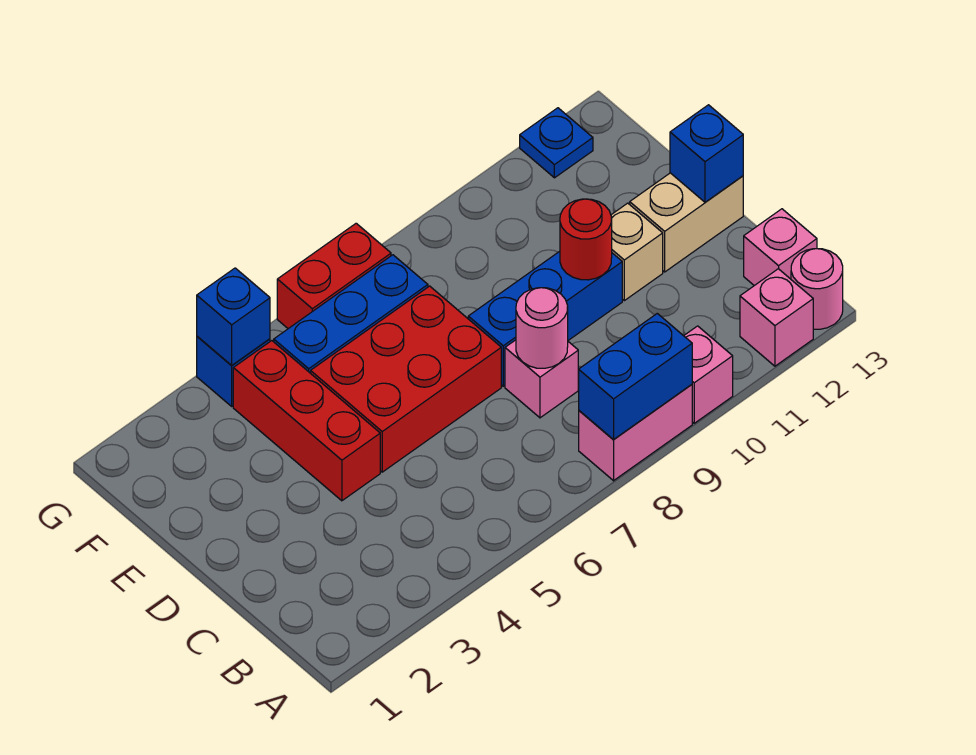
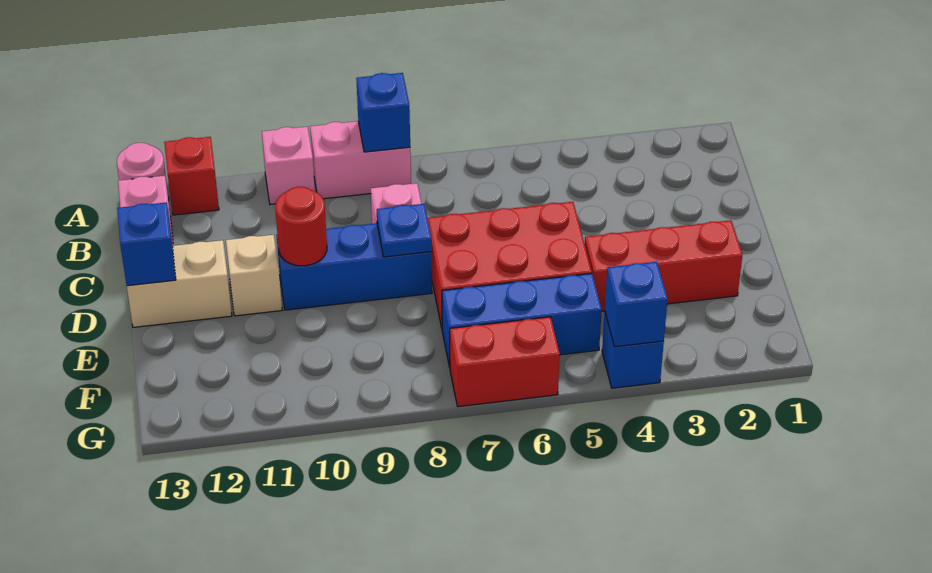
blue brick A8:A9 level 2 -> blue brick A8 level 2
pink brick A12 level 1 -> red brick A12 level 1
pink round brick C8 level 2 -> none
red brick D4:F4 level 1 -> red brick E2:E4 level 1
blue plate G12 level 1 -> blue plate D8 level 2

